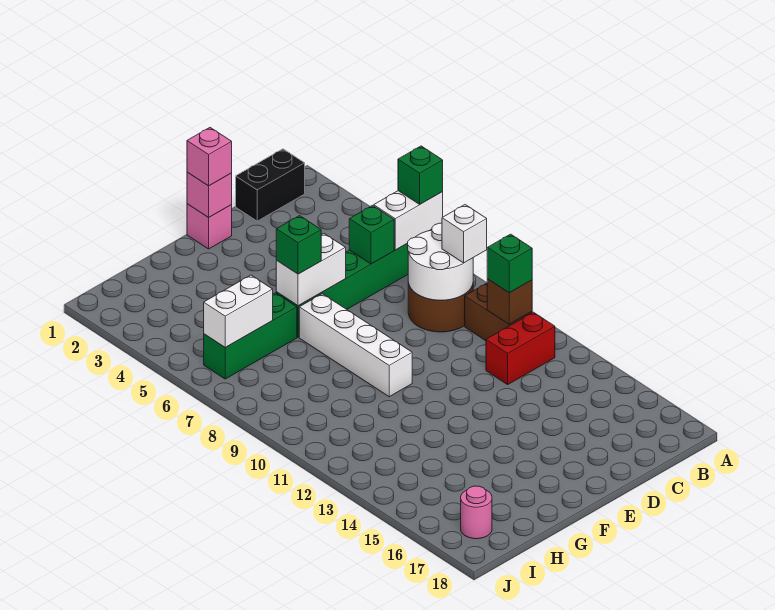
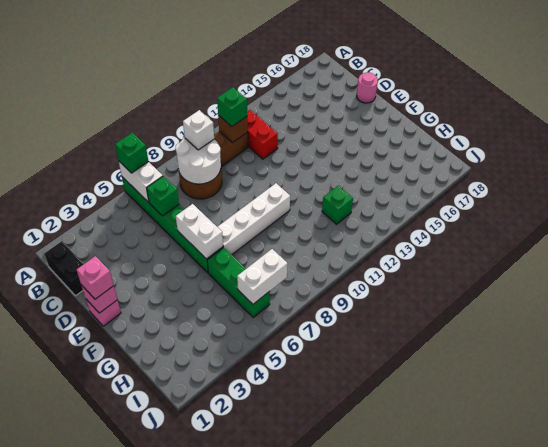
green brick F6 level 3 -> green brick H12 level 1
white brick H6:I6 level 2 -> white brick I6:I7 level 2
pink round brick I17 level 1 -> pink round brick D18 level 1

